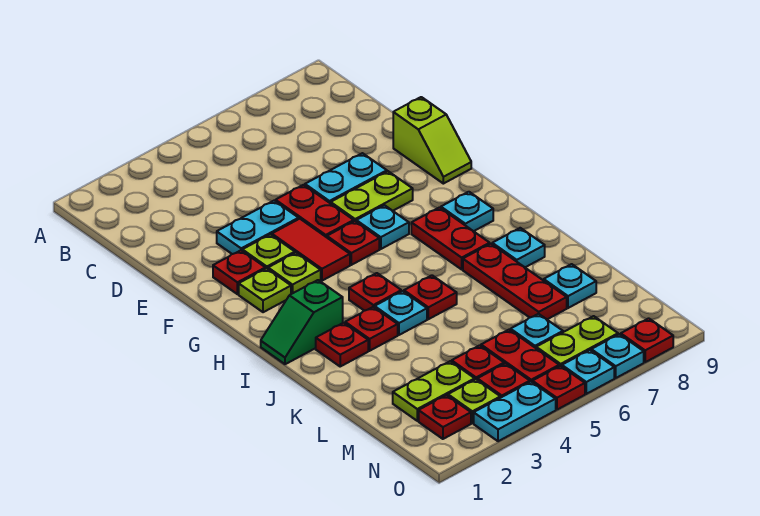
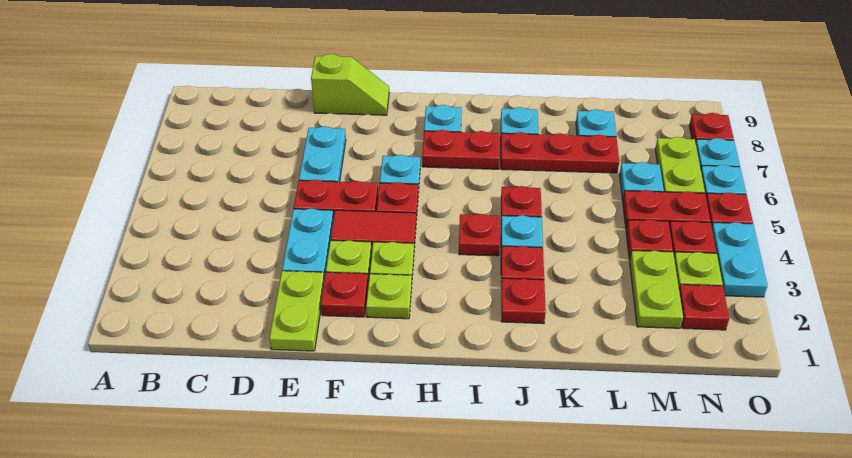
lime plate F6:F7 level 1 -> lime plate E1:E2 level 1
green slope I1:I2 level 1 top 2 -> none

